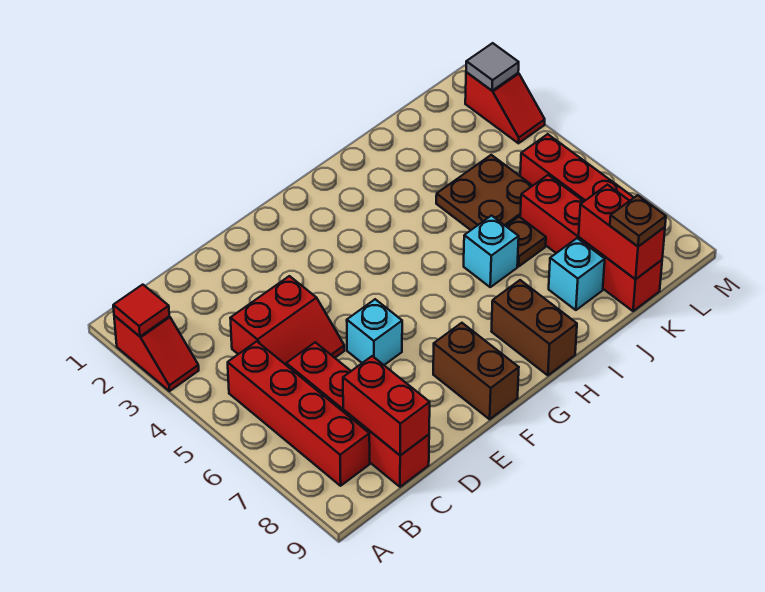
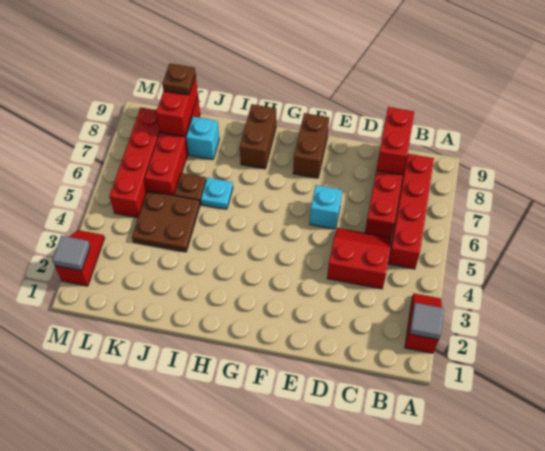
red tile A2 level 2 -> grey tile A2 level 2
cyan brick I6 level 1 -> cyan plate I6 level 1

